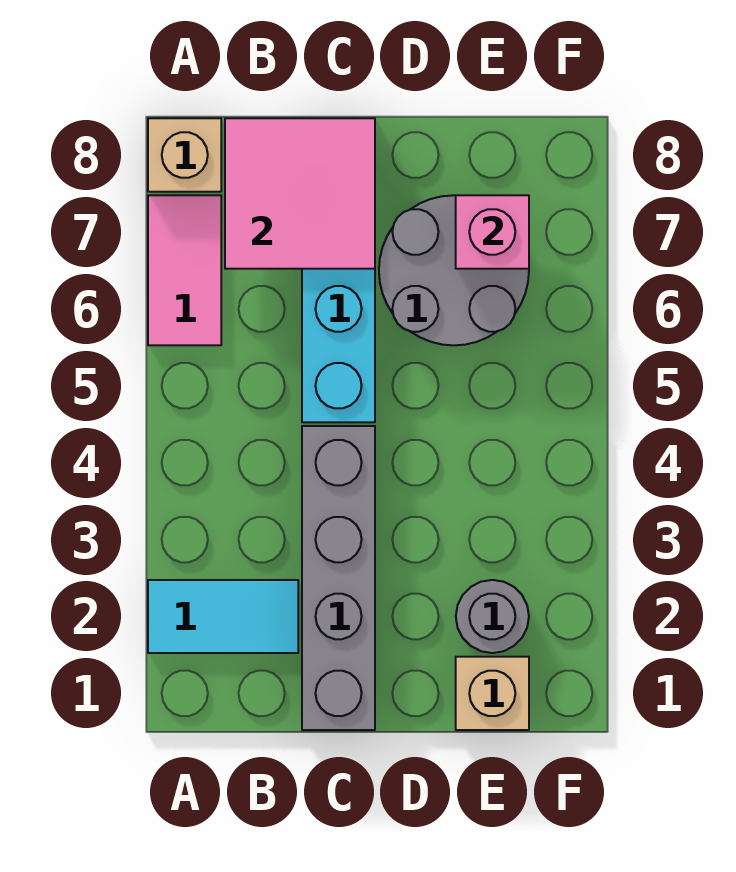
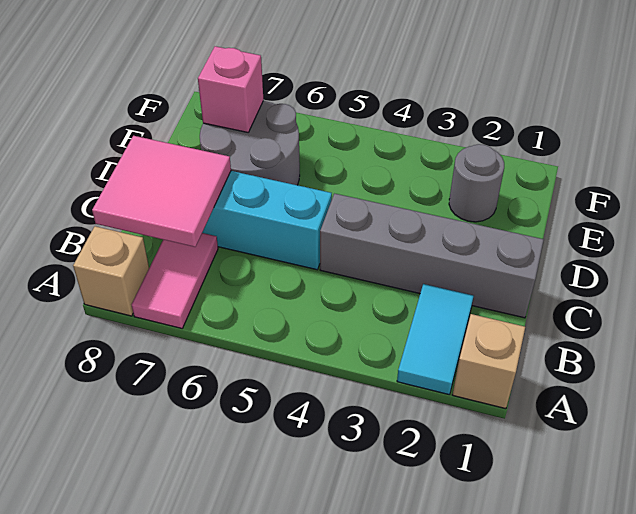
pink tile A6:A7 level 1 -> pink tile A7:B7 level 1
tan brick E1 level 1 -> tan brick A1 level 1

